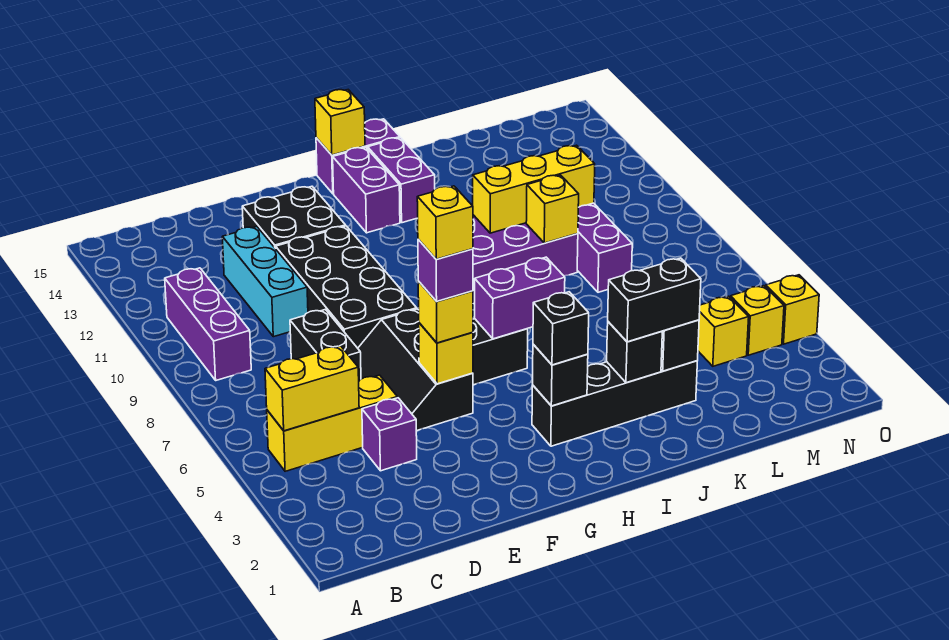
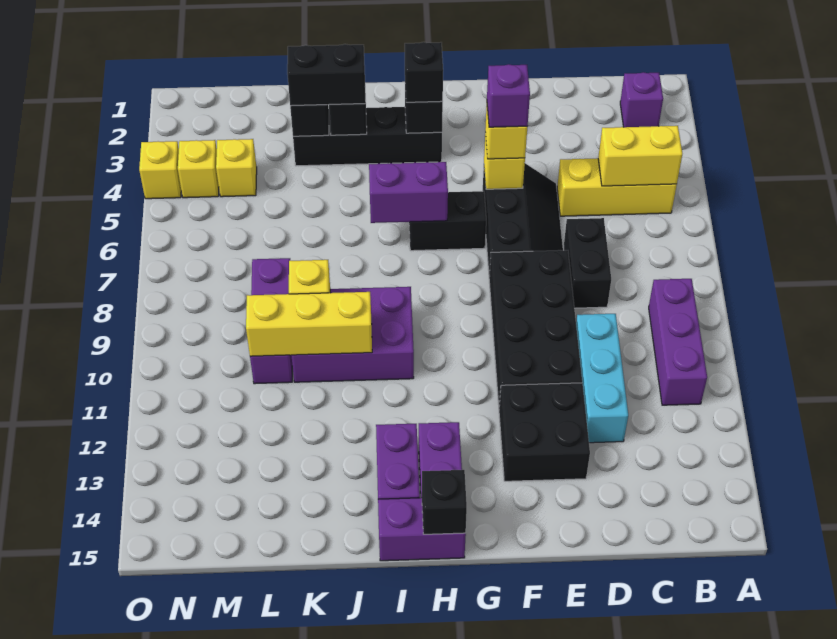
purple brick D4 level 1 -> purple brick B2 level 1
yellow brick F5 level 5 -> none
yellow brick H15 level 2 -> black brick H15 level 2

